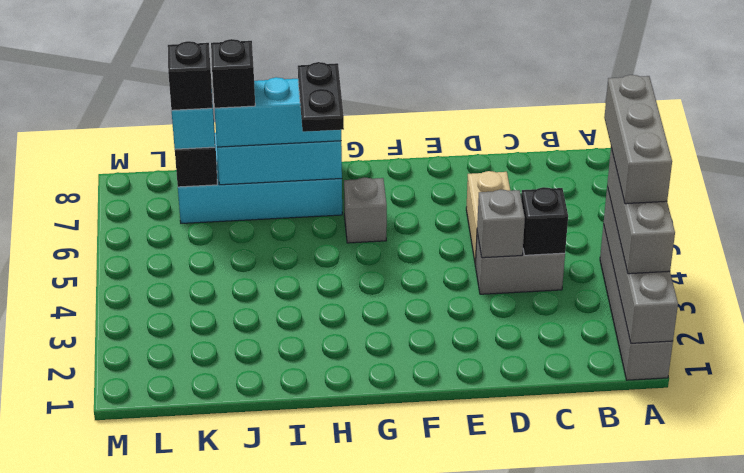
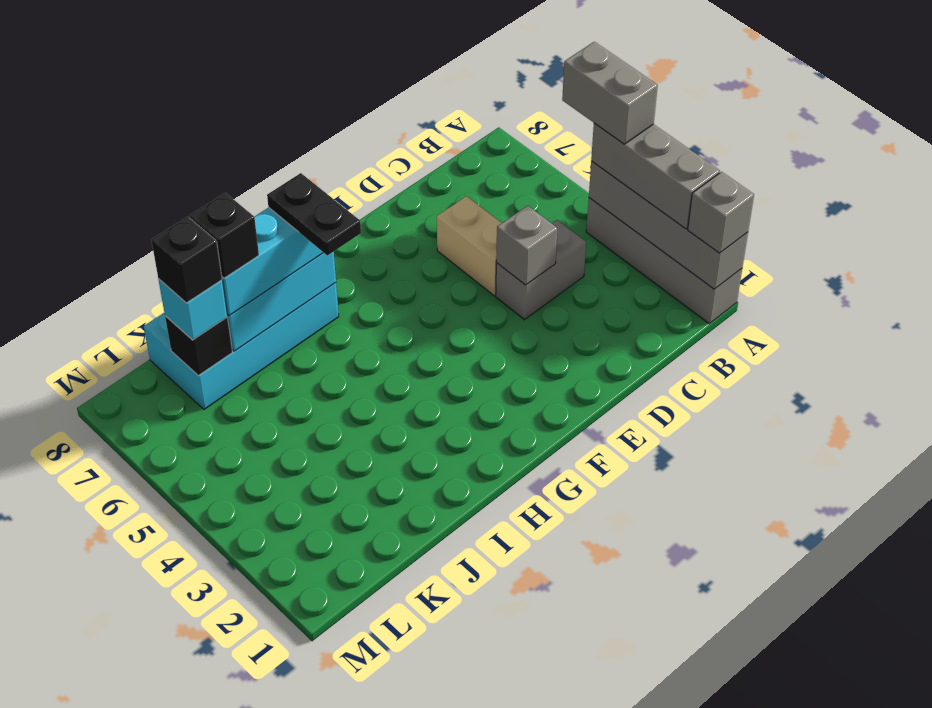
grey brick A3:A5 level 4 -> grey brick A4:A5 level 4
black brick C4 level 2 -> none
grey brick G6 level 1 -> grey brick A1 level 3

